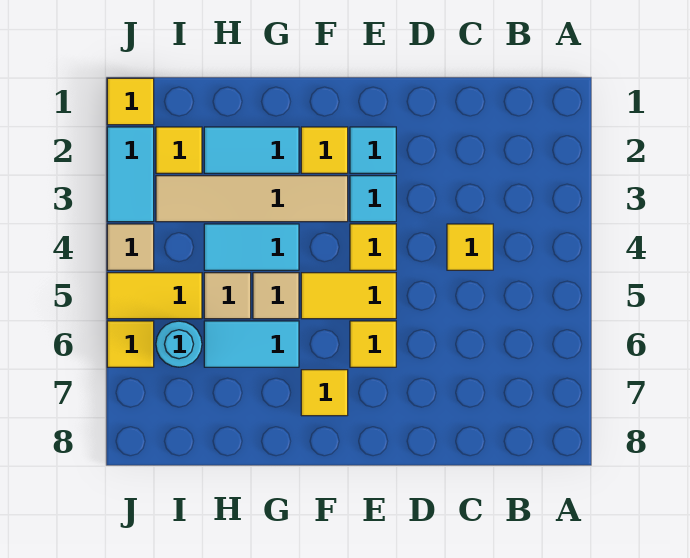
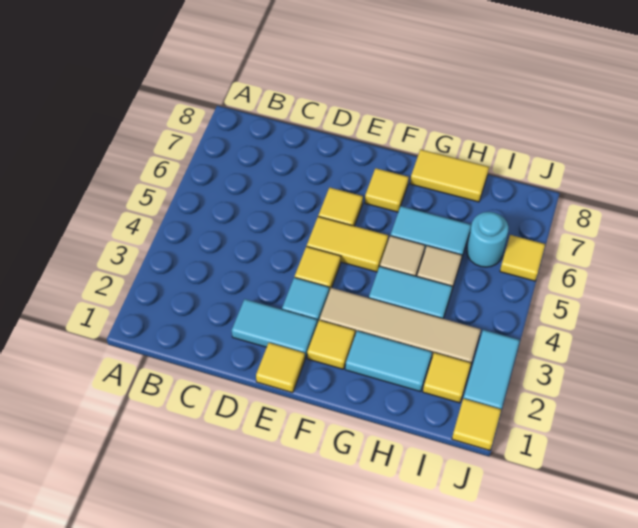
yellow tile C4 level 1 -> yellow tile E1 level 1
cyan tile E2 level 1 -> cyan tile D2:E2 level 1
yellow tile I5:J5 level 1 -> yellow tile G8:H8 level 1
tan tile J4 level 1 -> none

